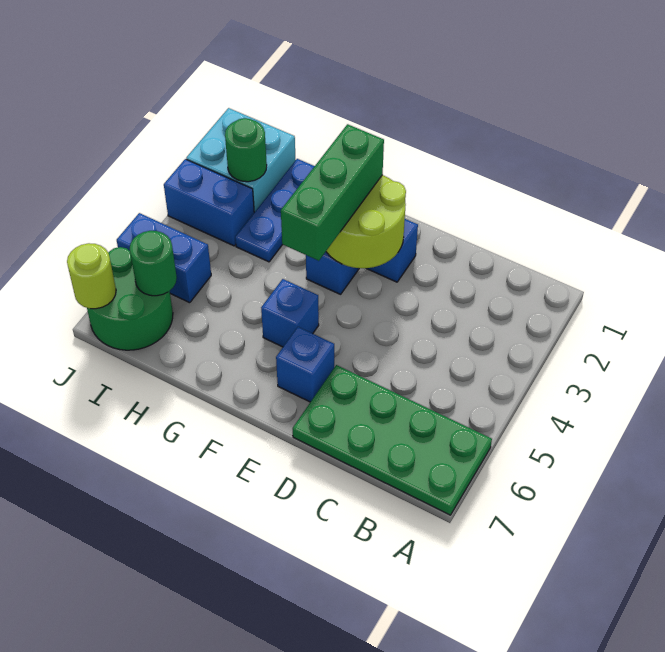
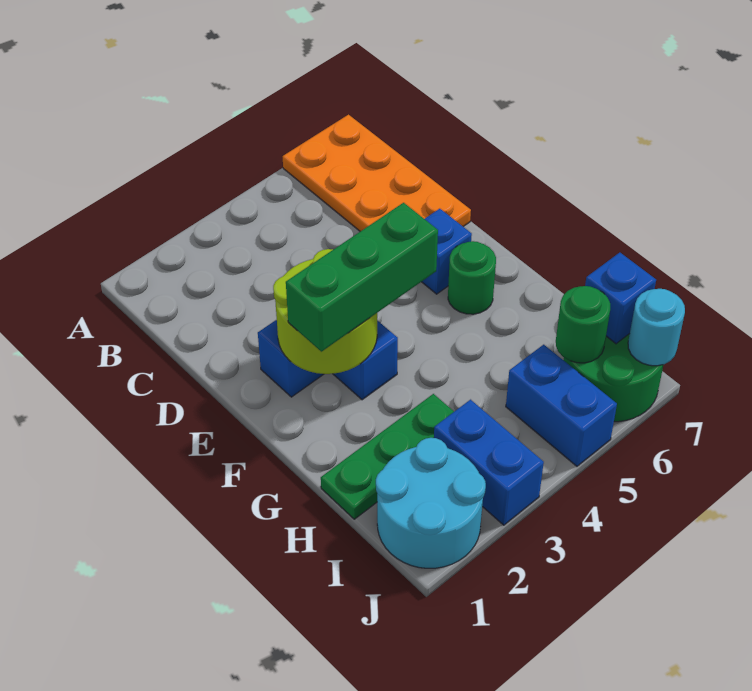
green plate A6:D7 level 1 -> orange plate A6:D7 level 1
blue brick F5 level 1 -> blue brick I7 level 2
blue plate H1:H3 level 1 -> green plate H1:H3 level 1
cyan brick I1:J2 level 1 -> cyan round brick I1:J2 level 1
green round brick I2 level 2 -> green round brick F6 level 1
lime round brick J7 level 2 -> cyan round brick J7 level 2

